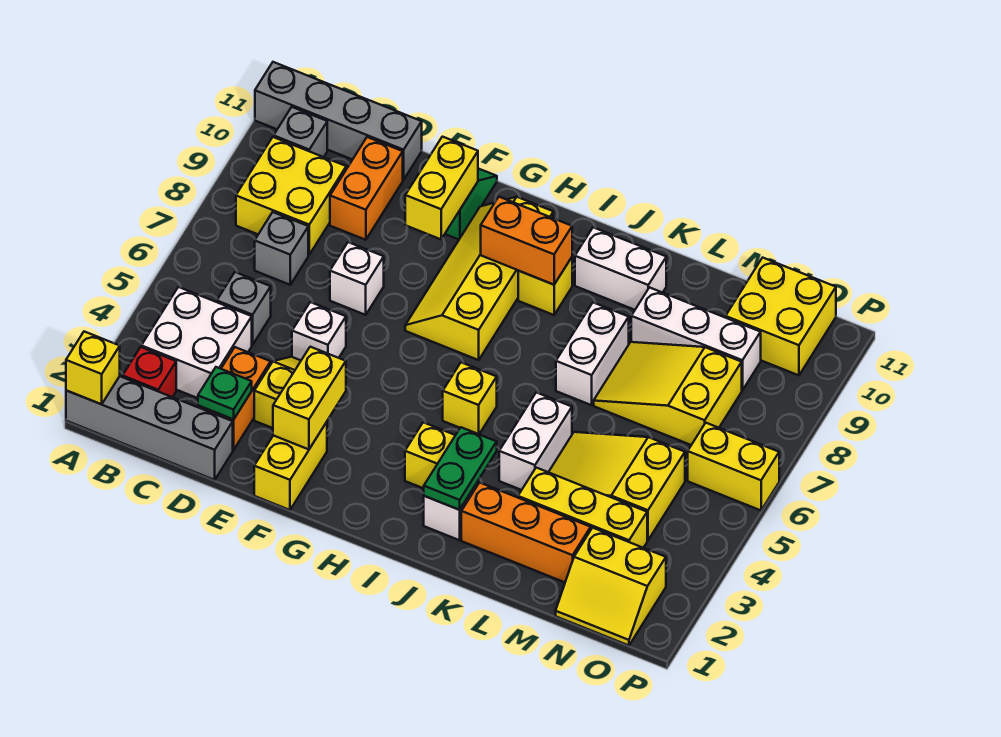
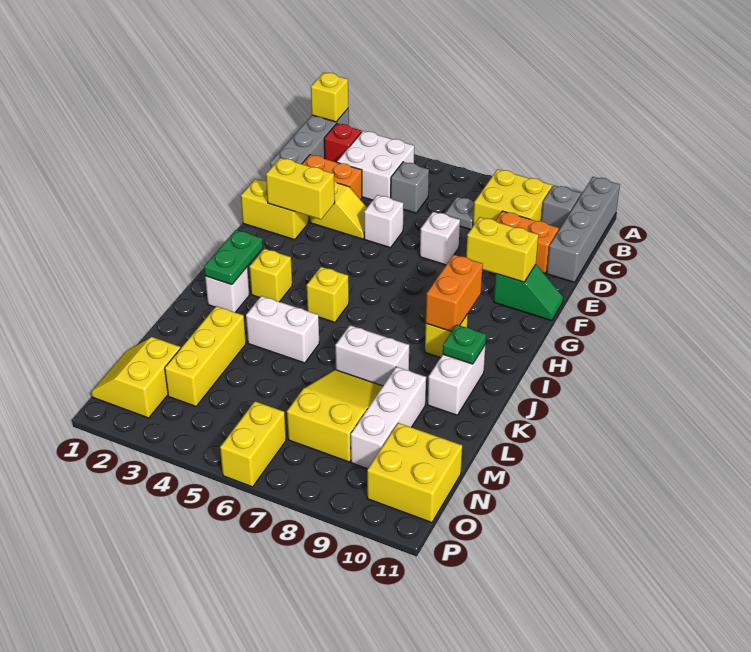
grey brick C7 level 1 -> grey plate C7 level 1
green plate D2 level 2 -> green plate J10 level 2
yellow slope G7:H10 level 1 top H -> none
green plate J2:J3 level 2 -> green plate I2:J2 level 2
orange brick K2:M2 level 1 -> none
yellow slope L4:N5 level 1 top N -> none

